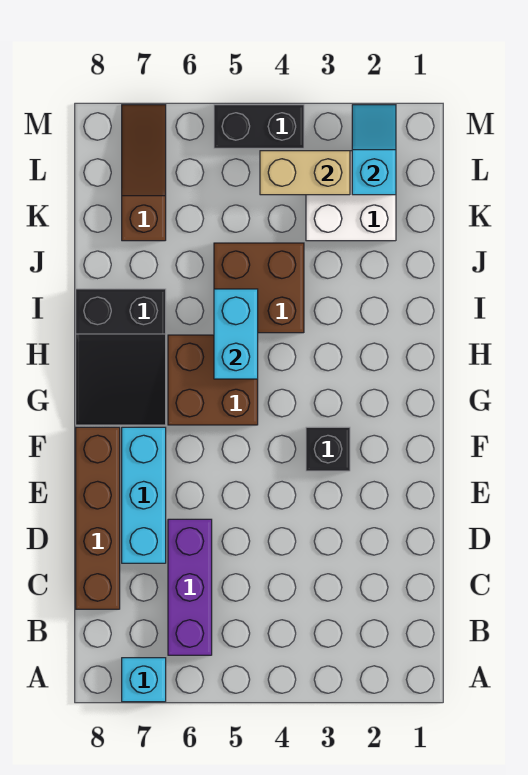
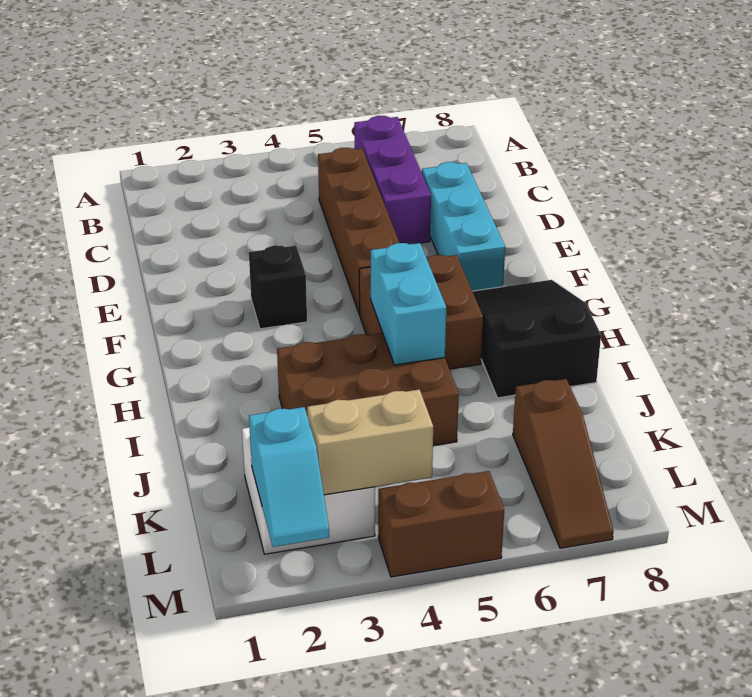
cyan brick A7 level 1 -> none
brown brick C8:F8 level 1 -> brown brick C5:F5 level 1
brown brick I4:J5 level 1 -> brown brick I3:J5 level 1
black brick M4:M5 level 1 -> brown brick M4:M5 level 1

